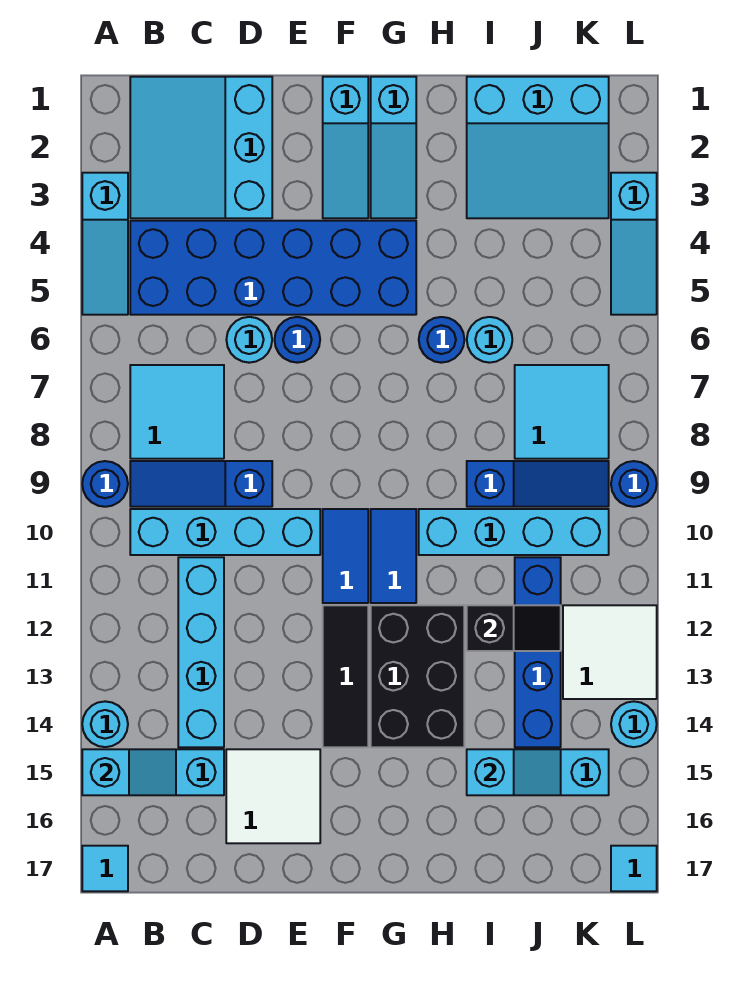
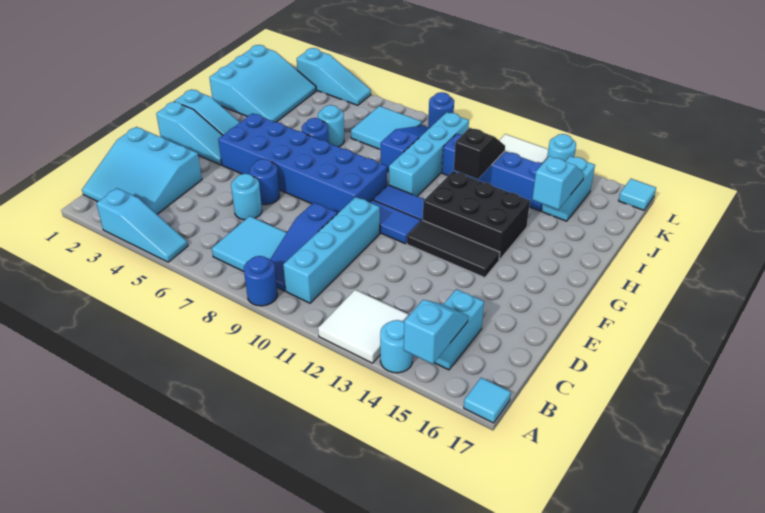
blue brick B4:G5 level 1 -> blue brick F4:G9 level 1
cyan brick C11:C14 level 1 -> none
white tile D15:E16 level 1 -> white tile A12:B13 level 1

